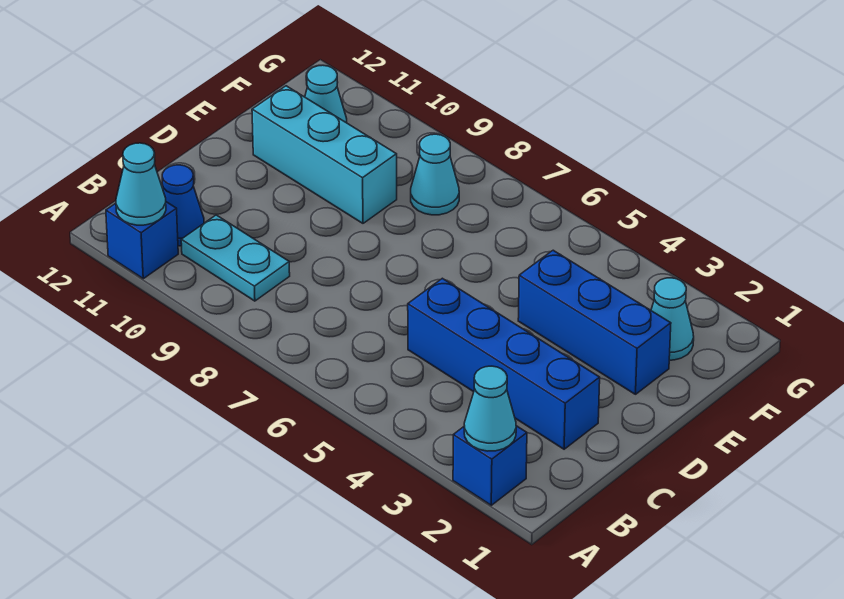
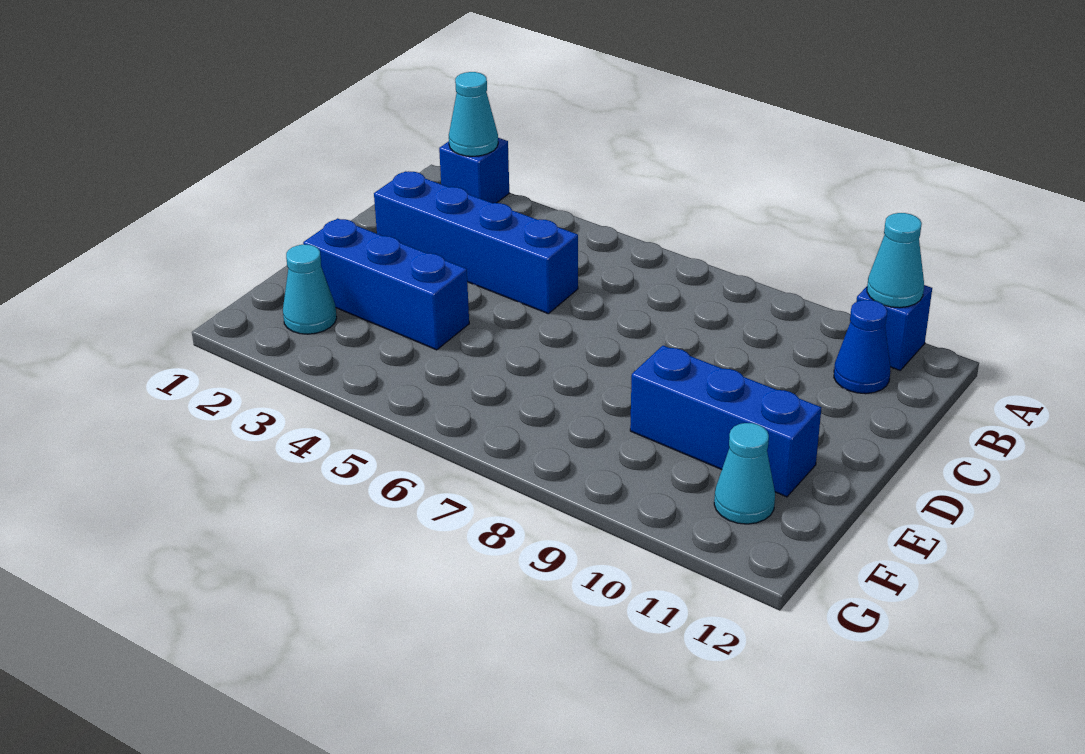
cyan plate B9:B10 level 1 -> none
cyan brick E9:E11 level 1 -> blue brick E9:E11 level 1
cyan cone F8 level 1 -> none

